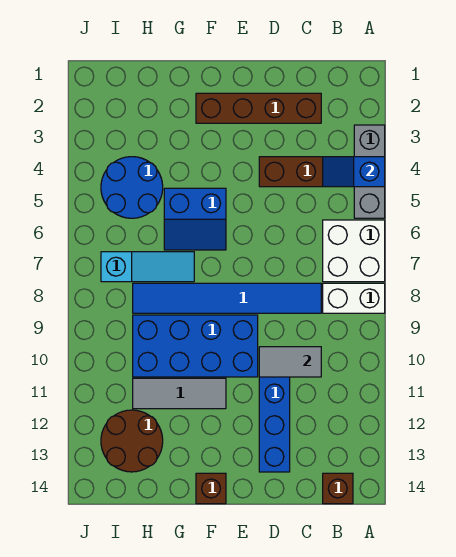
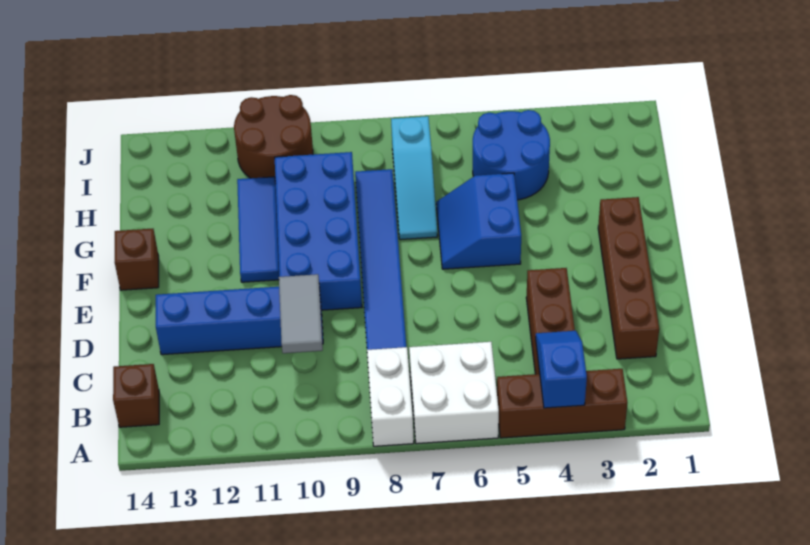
grey brick A3:A5 level 1 -> brown brick A3:A5 level 1
grey tile F11:H11 level 1 -> blue tile F11:H11 level 1
brown round brick H12:I13 level 1 -> brown round brick I10:J11 level 1

